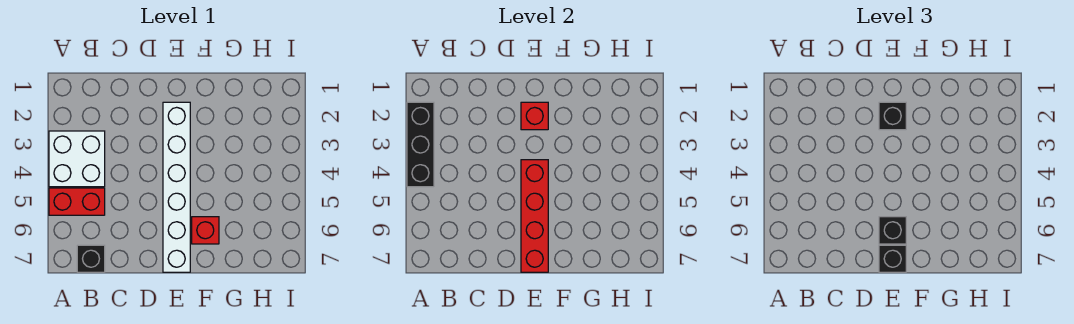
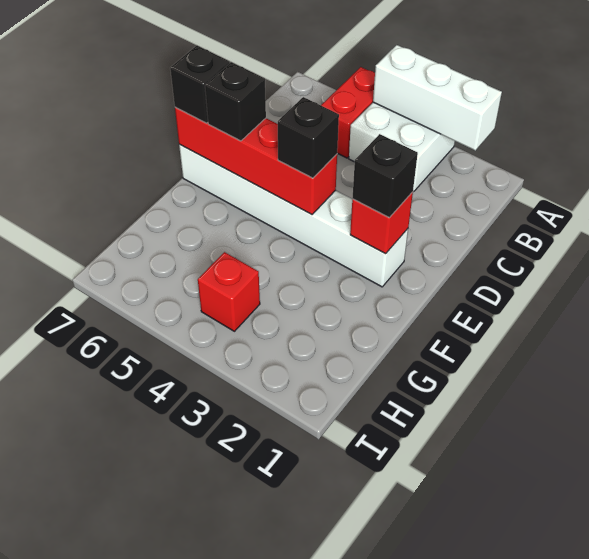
black brick A2:A4 level 2 -> white brick A2:A4 level 2
black brick B7 level 1 -> black brick E4 level 3
red brick F6 level 1 -> red brick H4 level 1

